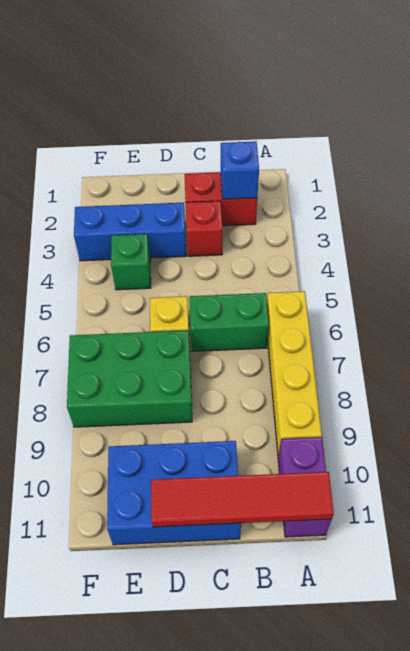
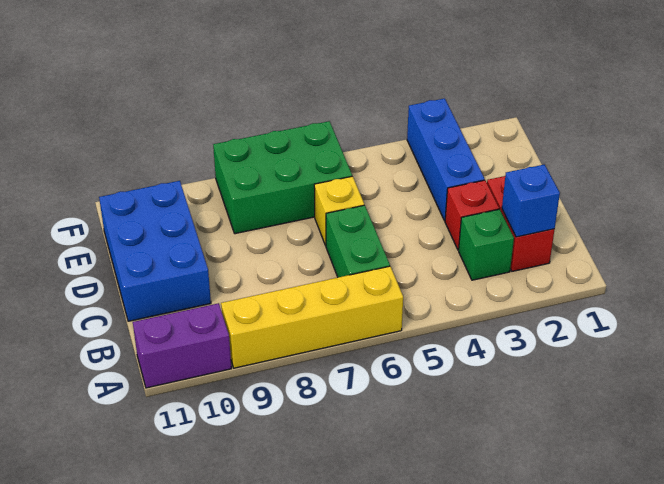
red tile A11:D11 level 2 -> none
green brick D7:F8 level 1 -> green brick E6:F8 level 1
green brick E4 level 1 -> green brick B3 level 1

